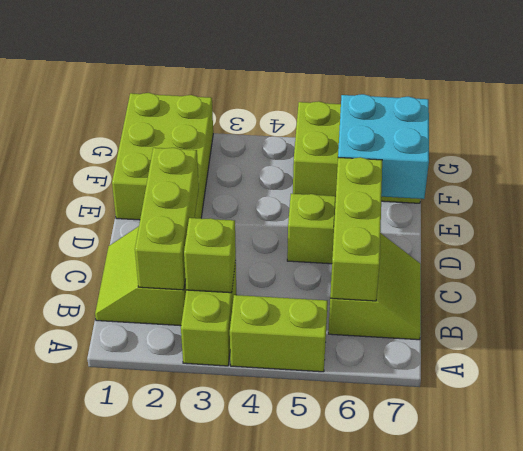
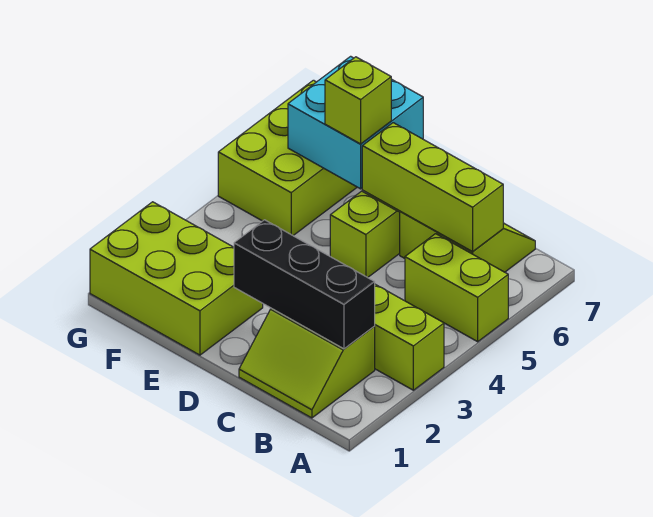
lime brick A4:A5 level 1 -> lime brick A5:B5 level 1
lime brick B2:D2 level 2 -> black brick B2:D2 level 2
lime brick B3 level 2 -> lime brick E6 level 3

